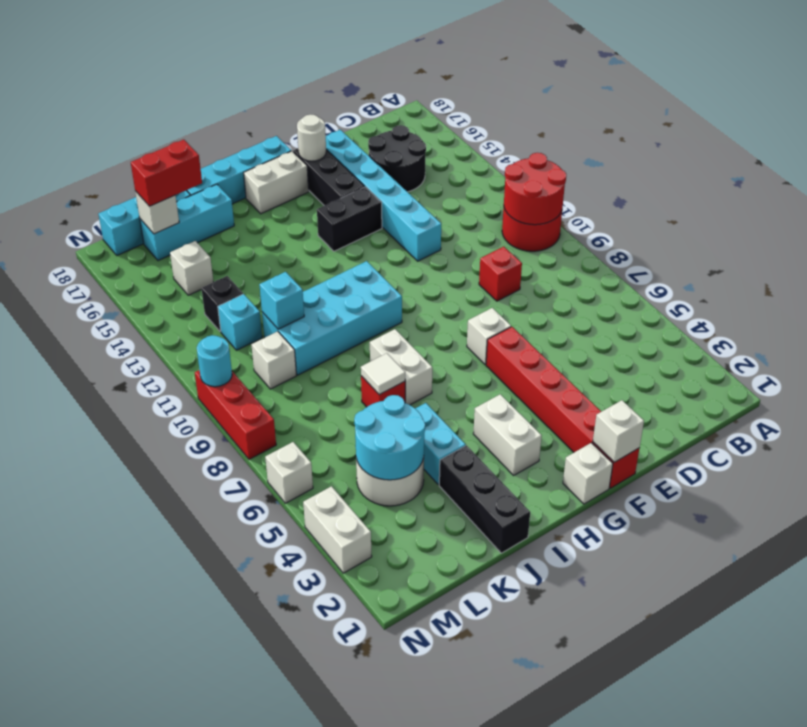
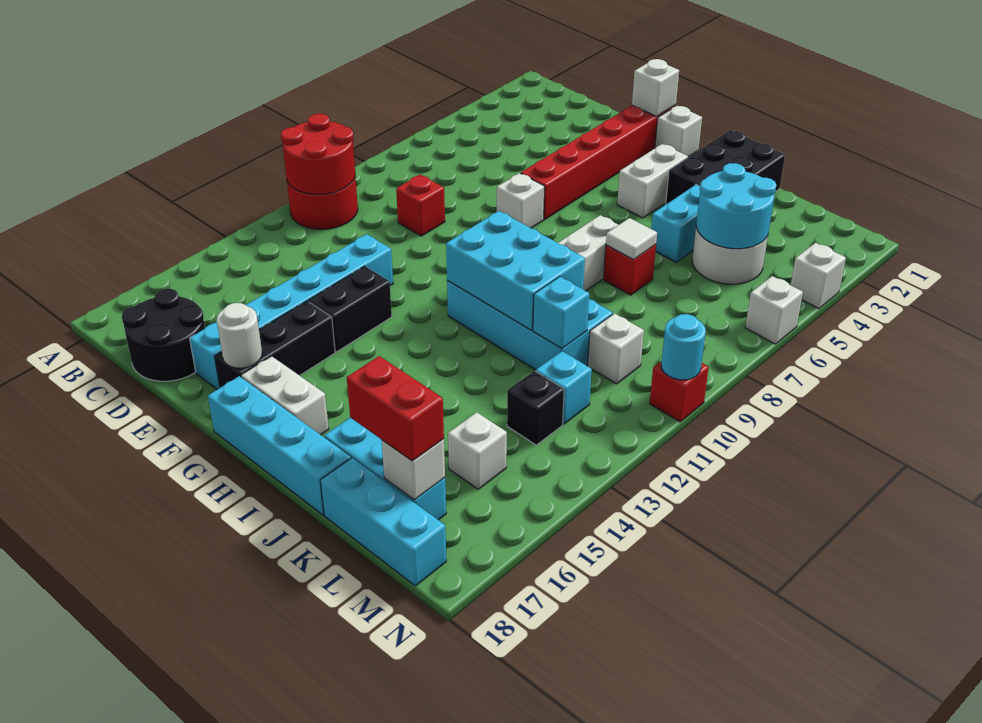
black round brick C15:D16 level 1 -> black round brick C17:D18 level 1
black brick F14:G14 level 1 -> black brick F13:F14 level 1
none -> cyan brick H10:J11 level 2
black brick J1:J3 level 1 -> black brick I1:J3 level 1
white brick N3:N4 level 1 -> white brick N4 level 1
red brick N8:N10 level 1 -> red brick N10 level 1

